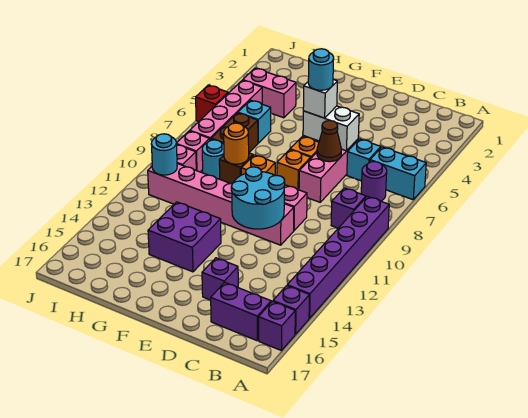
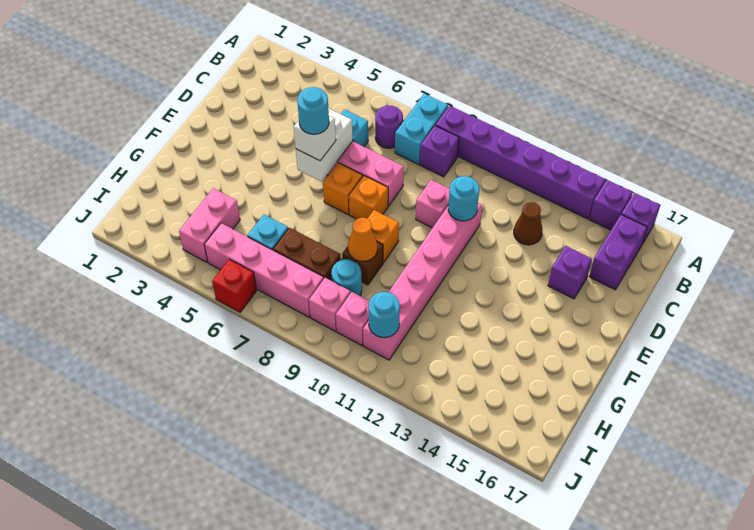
cyan brick A6:B6 level 1 -> cyan brick A8:B8 level 1
brown cone D7 level 2 -> brown cone C13 level 1
cyan round brick D11:E12 level 2 -> cyan round brick D11 level 2
purple brick F13:G14 level 1 -> none
orange round brick G9 level 2 -> orange cone G9 level 2

